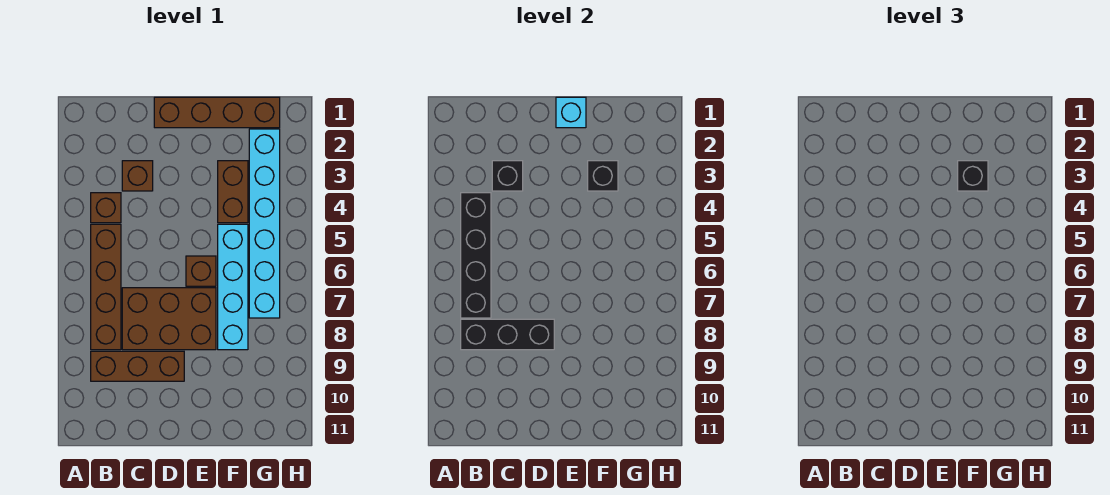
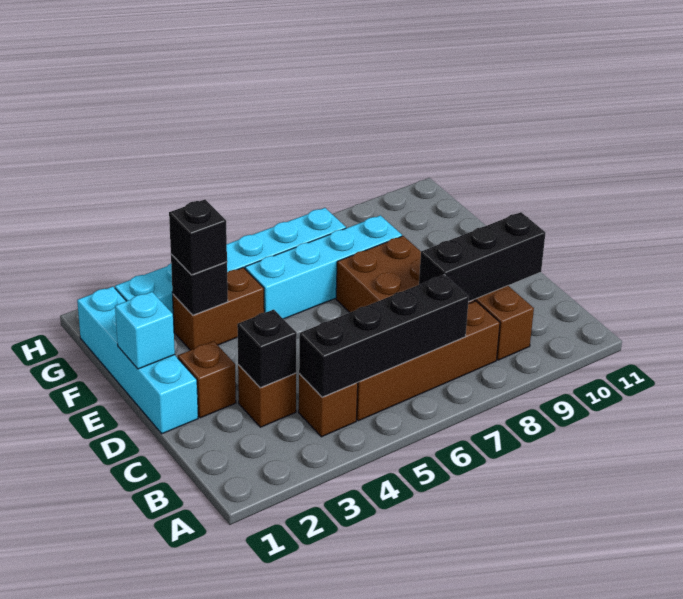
black brick B8:D8 level 2 -> black brick C8:C10 level 2
brown brick D1:G1 level 1 -> cyan brick D1:G1 level 1
brown brick E6 level 1 -> brown brick D2 level 1

